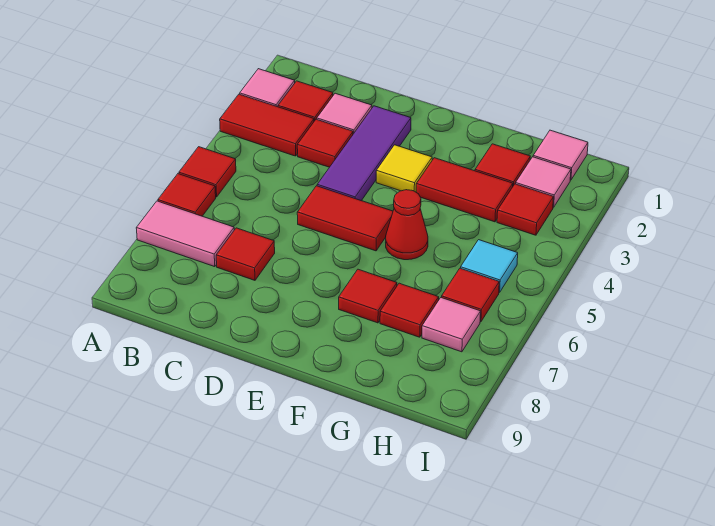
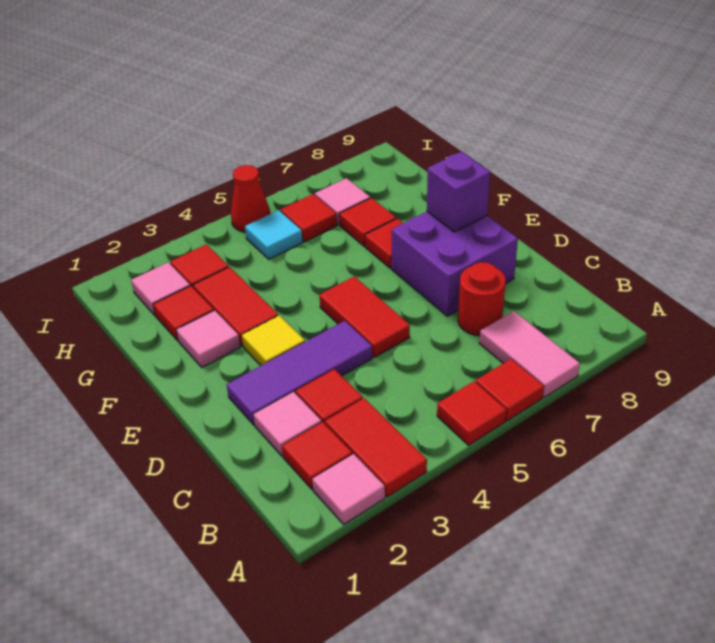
red tile C7 level 1 -> red round brick C7 level 1
none -> purple brick D7:E8 level 1
none -> purple brick E8 level 2
red cone F5 level 1 -> red cone I5 level 1
pink tile H1 level 1 -> pink tile F2 level 1

